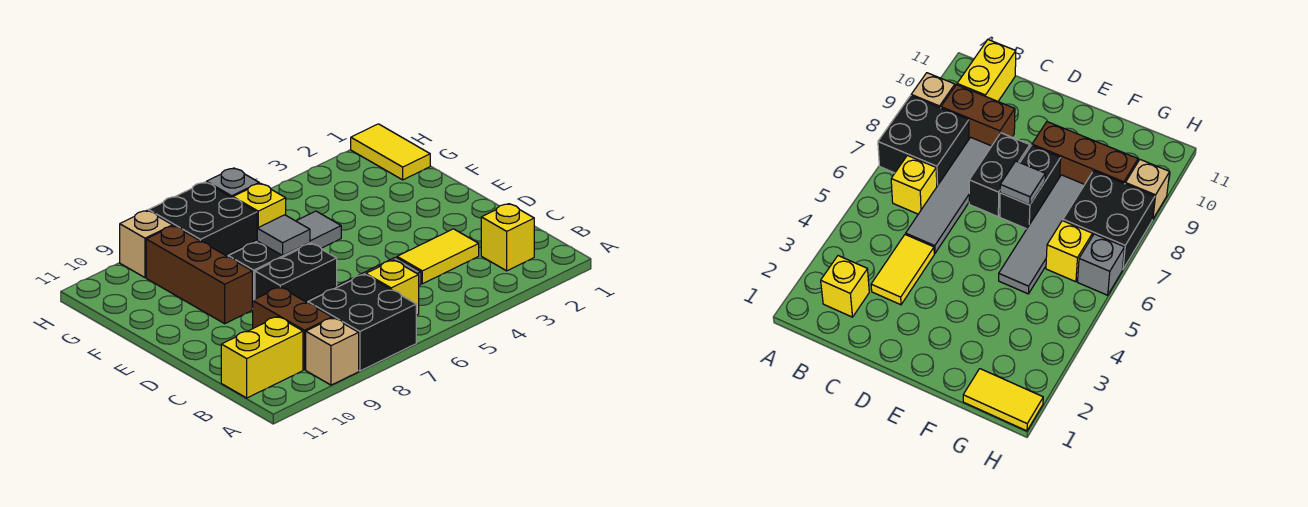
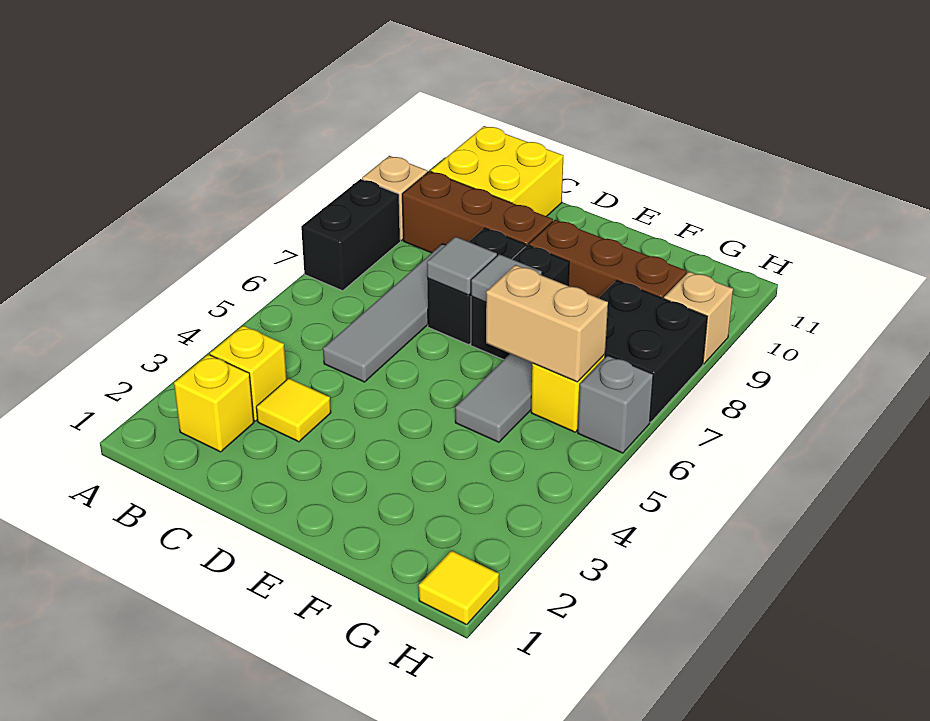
black brick A7:B8 level 1 -> black brick A7:A8 level 1
yellow brick B6 level 1 -> yellow brick B3 level 1
brown brick B9:C9 level 1 -> brown brick B9:D9 level 1
yellow brick B10:B11 level 1 -> yellow brick B10:C11 level 1
yellow tile C3:C4 level 1 -> yellow tile C3 level 1
none -> grey tile D7 level 2
none -> tan brick F6:G6 level 2
yellow tile G1:H1 level 1 -> yellow tile H1 level 1

